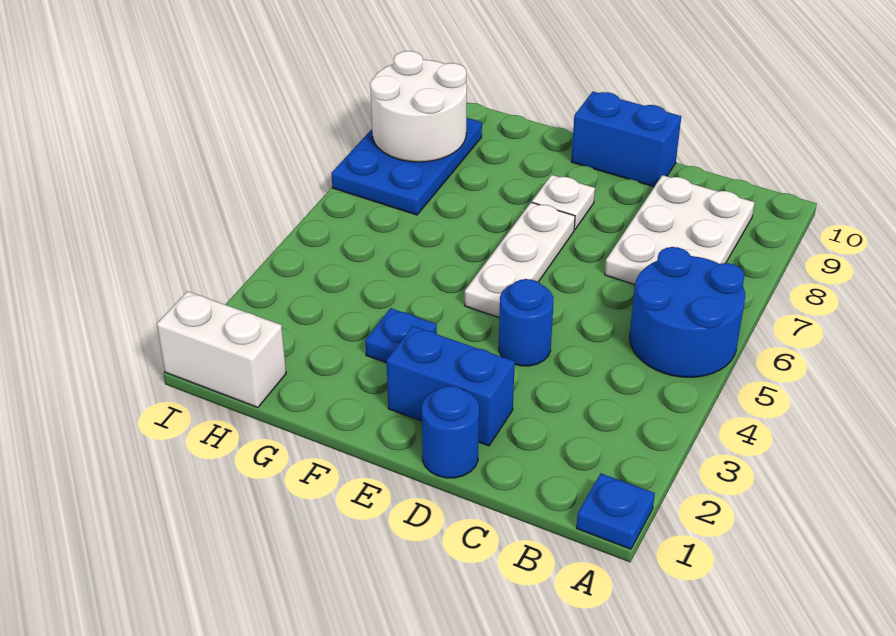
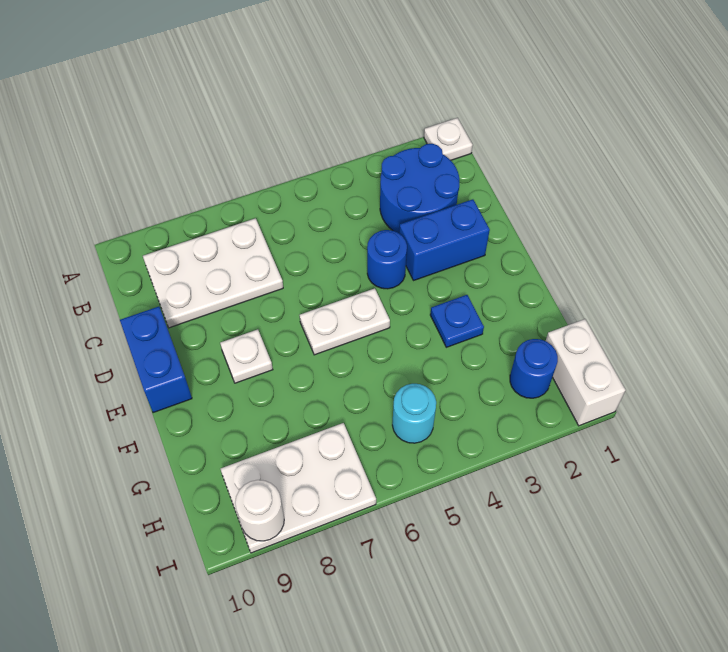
blue plate A1 level 1 -> white plate A1 level 1
blue round brick A5:B6 level 1 -> blue round brick B2:C3 level 1
blue round brick D1 level 1 -> blue round brick H2 level 1
blue brick D2:E2 level 1 -> blue brick D2:D3 level 1
white plate E5:E7 level 1 -> white plate E5:E6 level 1
none -> cyan round brick H5 level 1
blue plate H7:I9 level 1 -> white plate H7:I9 level 1
white round brick H8:I9 level 2 -> white round brick I9 level 2

